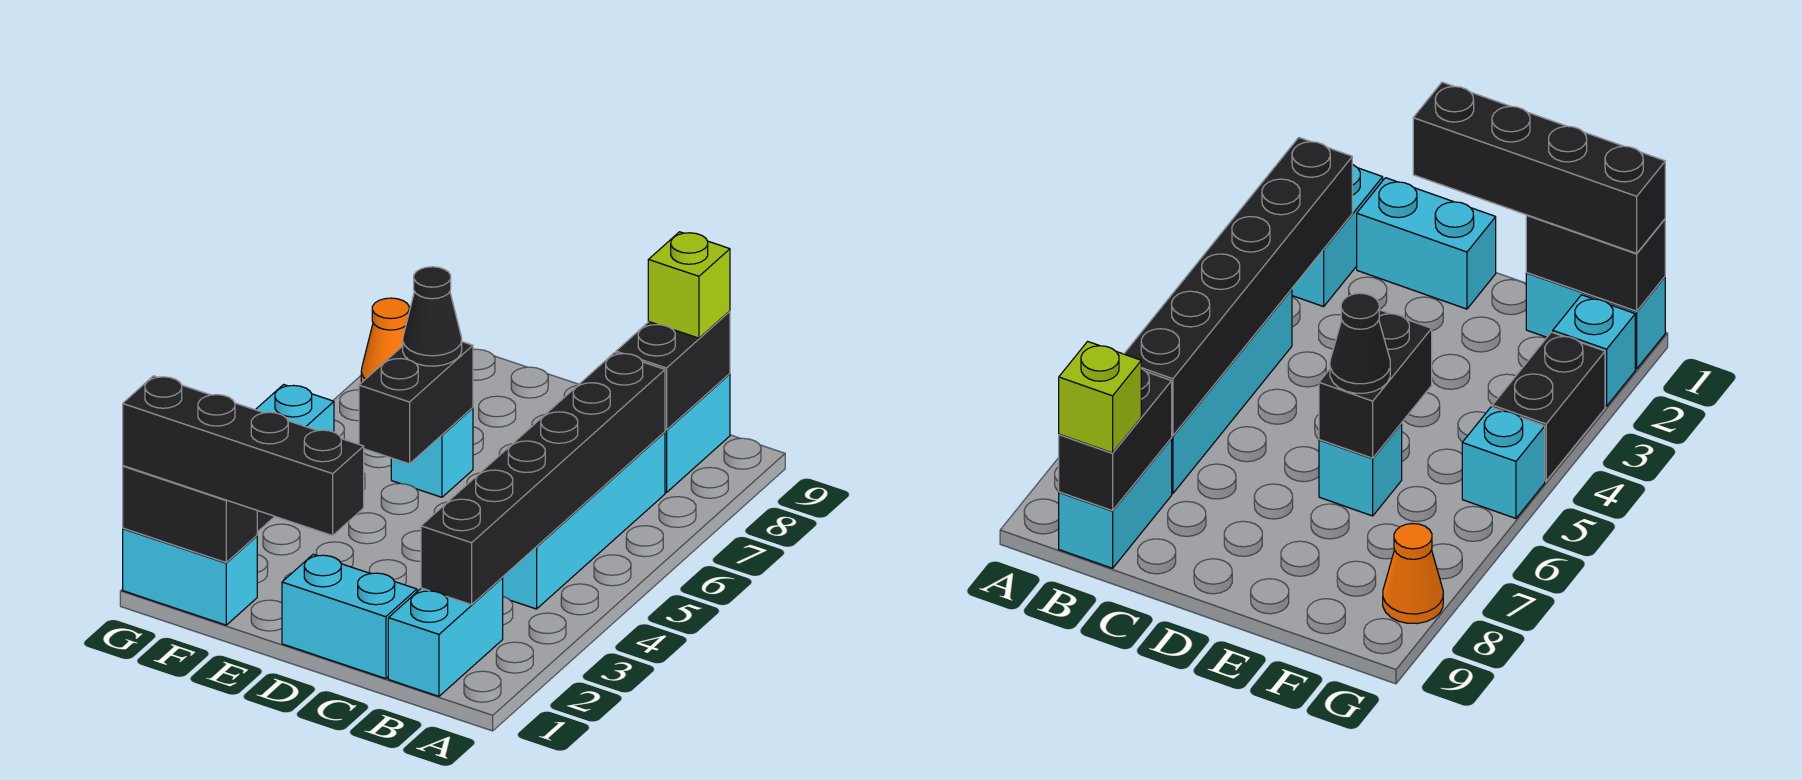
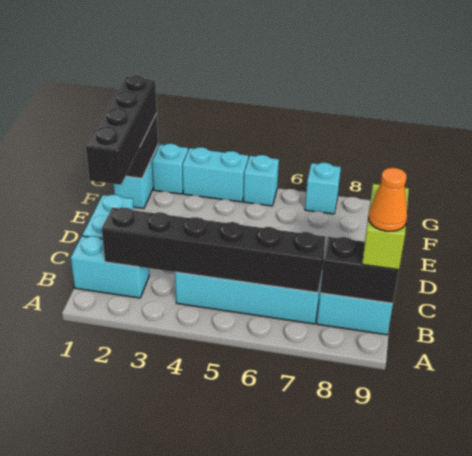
lime brick B9 level 3 -> lime brick B9:C9 level 3
black brick E5:E6 level 2 -> none
cyan brick E6 level 1 -> cyan brick G7 level 1
black cone E6 level 3 -> none
black brick G3:G4 level 1 -> cyan brick G3:G4 level 1
orange cone G8 level 1 -> orange cone B9 level 4

